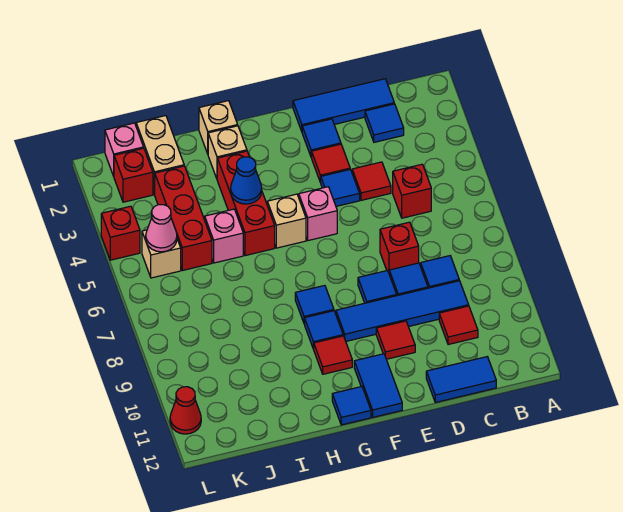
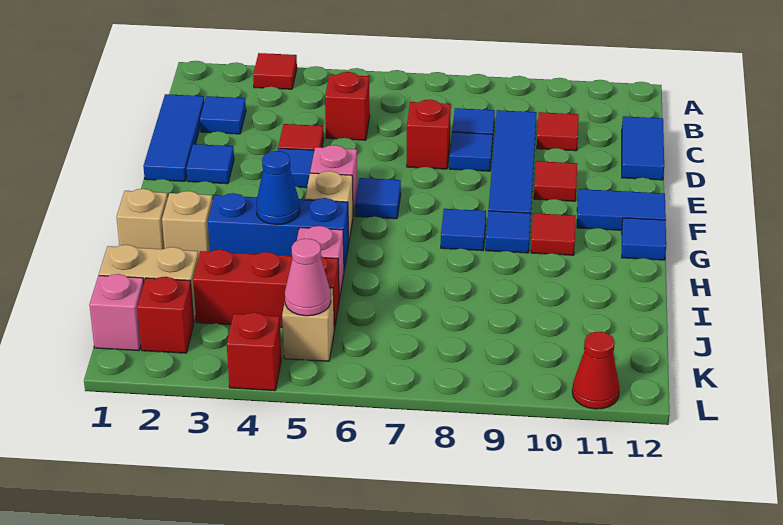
red tile E3 level 1 -> red tile A3 level 1
blue tile E8 level 1 -> blue tile F6 level 1
red brick H3:H5 level 1 -> blue brick H3:H5 level 1

